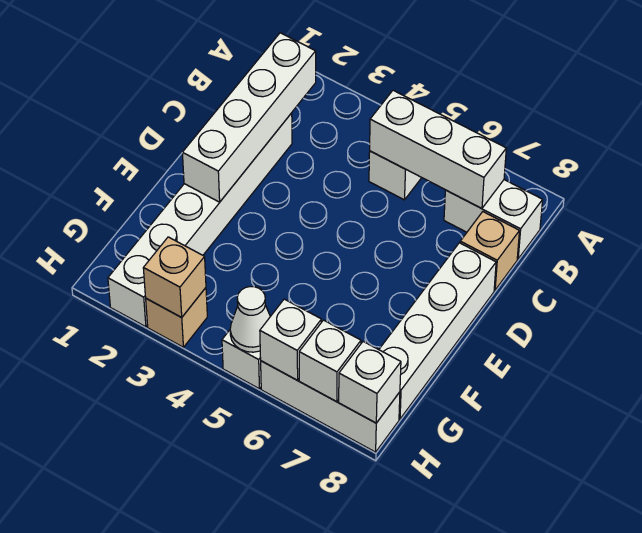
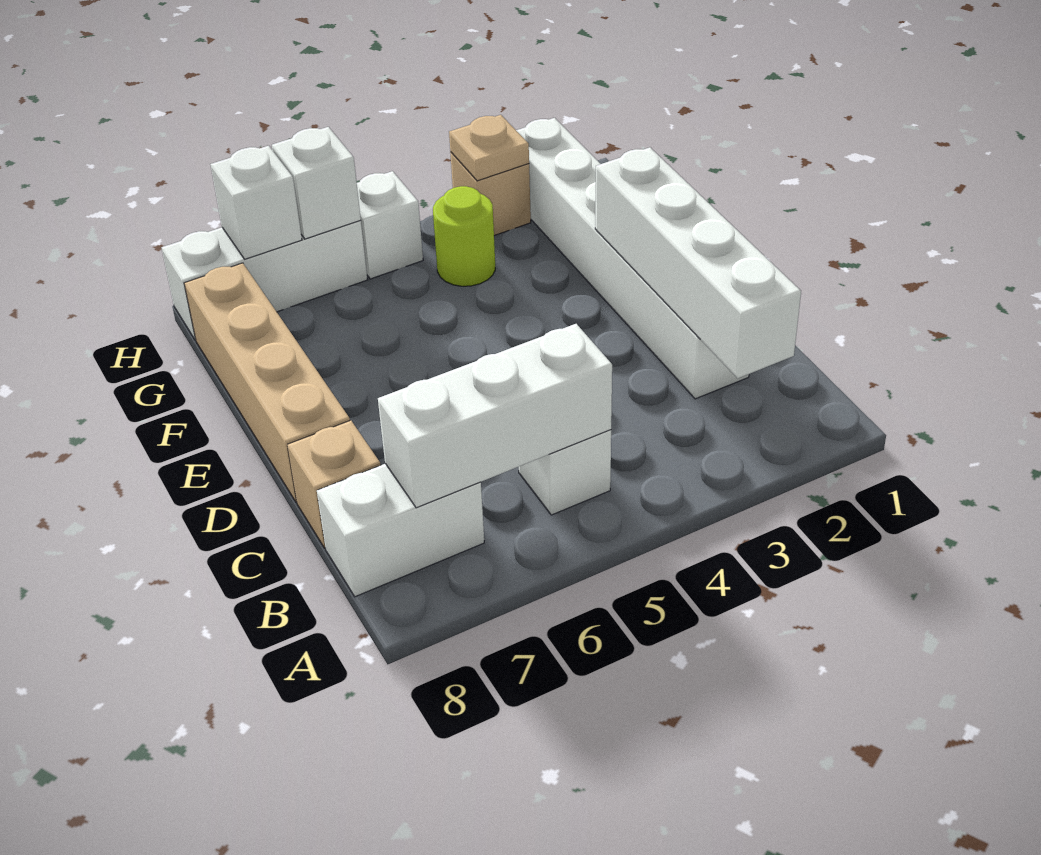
white brick D8:G8 level 1 -> tan brick D8:G8 level 1
none -> lime round brick G4 level 1
tan brick H3 level 2 -> tan plate H3 level 2
white cone H5 level 2 -> none
white brick H8 level 2 -> none

